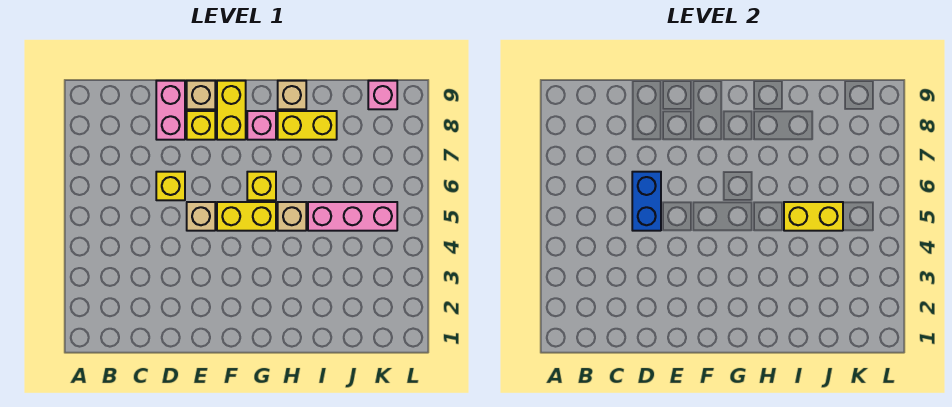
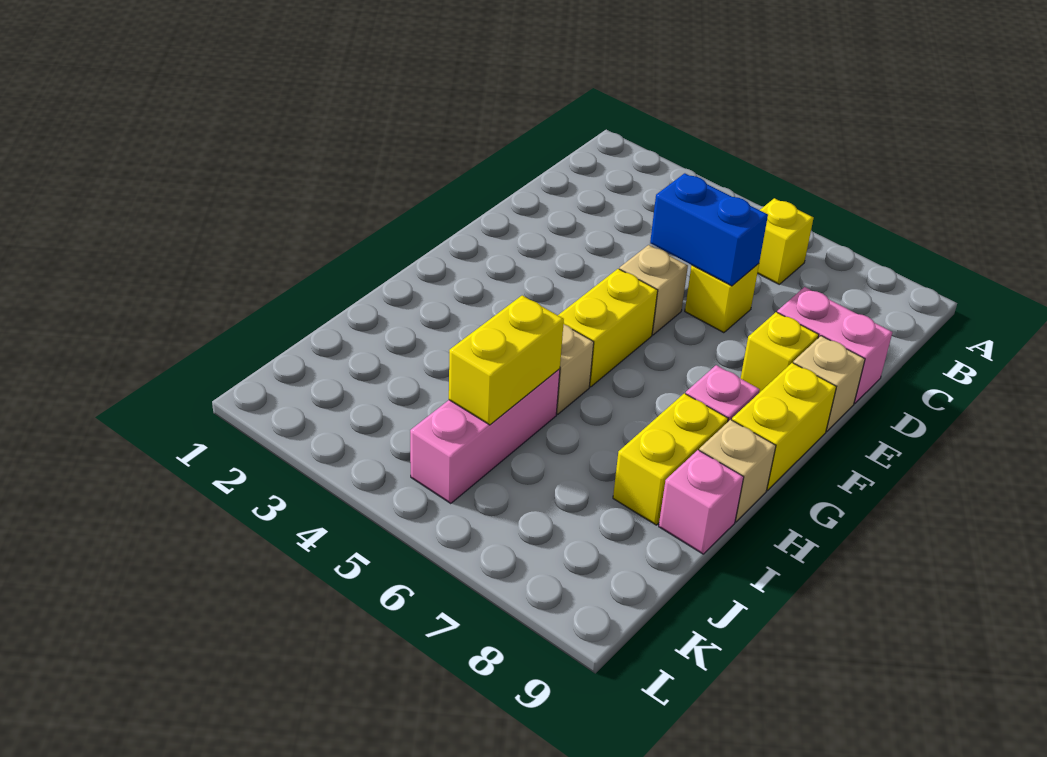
yellow brick F8:F9 level 1 -> yellow brick F9:G9 level 1
yellow brick G6 level 1 -> yellow brick B6 level 1
pink brick K9 level 1 -> pink brick I9 level 1

